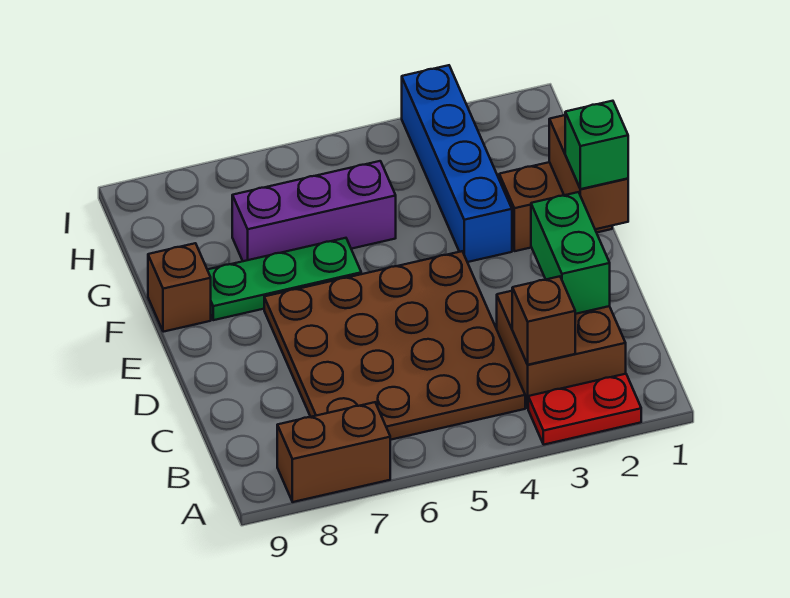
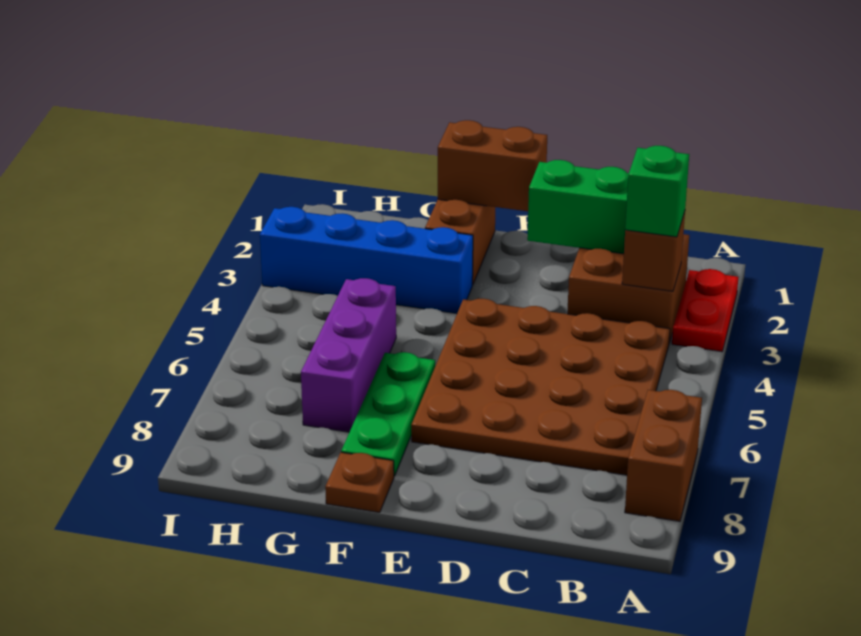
green brick E1 level 3 -> green brick B3 level 3
brown brick F9 level 1 -> brown plate F9 level 1

